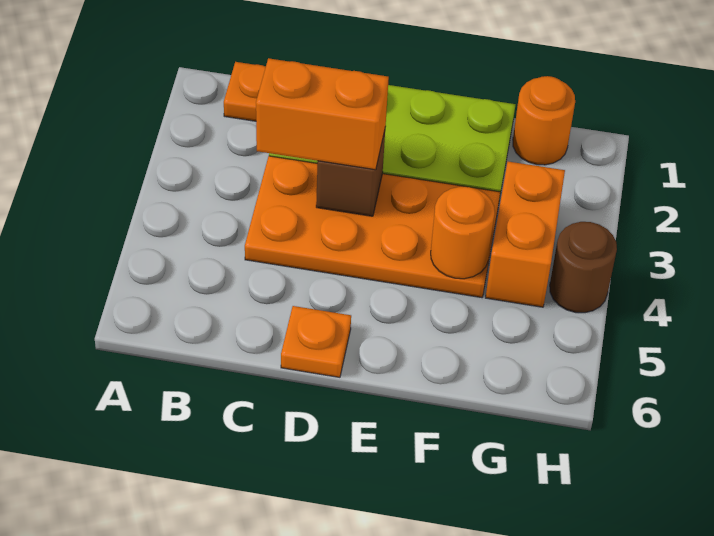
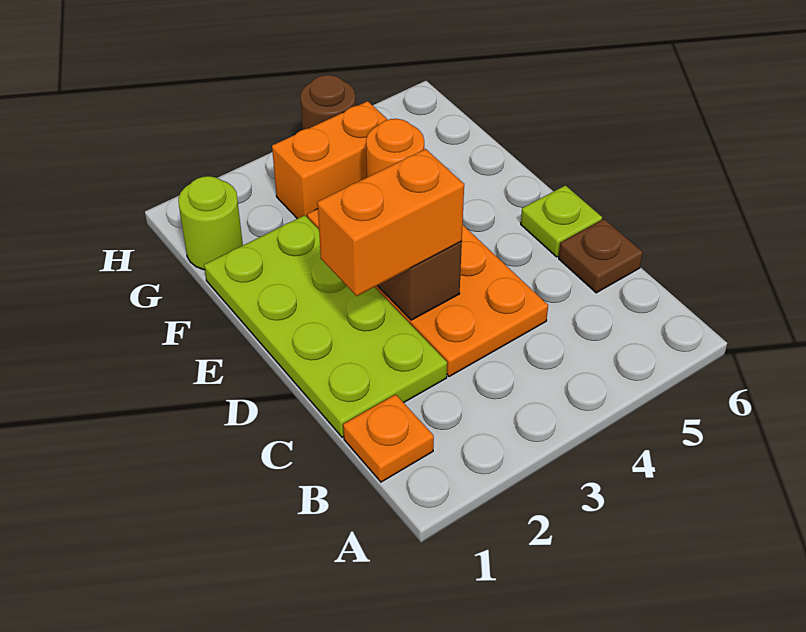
orange brick C3:D3 level 3 -> orange brick D2:D3 level 3
none -> brown plate C6 level 1
orange plate D6 level 1 -> lime plate D6 level 1
orange round brick G1 level 1 -> lime round brick G1 level 1

